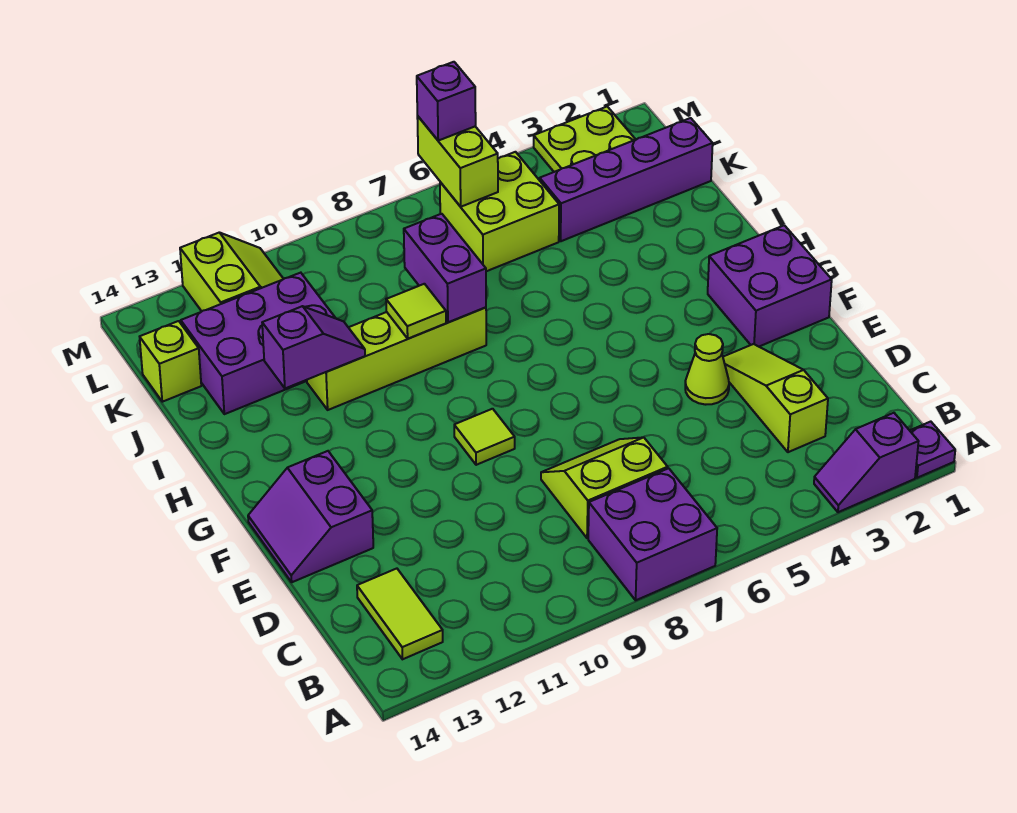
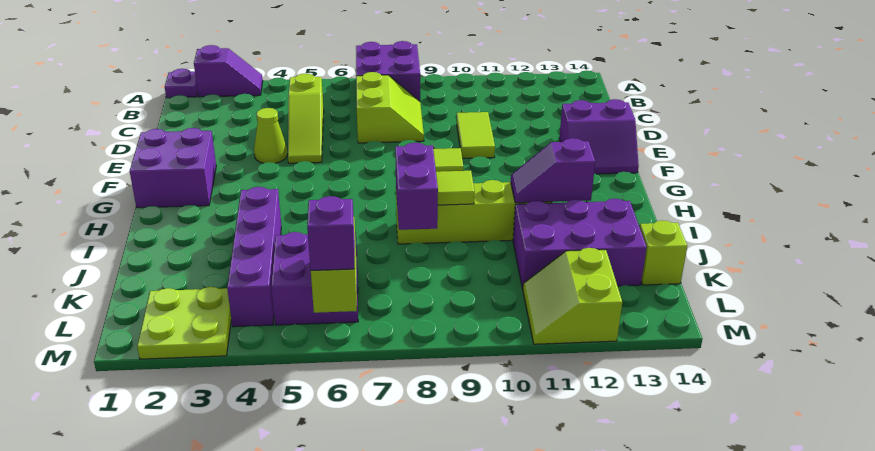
lime tile B13:C13 level 1 -> lime tile D10:E10 level 1
lime slope C3:E3 level 1 top C -> lime slope C5:E5 level 1 top C
lime slope C7:D8 level 1 top C -> lime slope C7:D8 level 1 top 7
purple slope E13:F14 level 1 top 13 -> purple slope E13:F14 level 1 top E
purple brick K1:K4 level 1 -> purple brick I4:L4 level 1
lime brick K5:L6 level 1 -> purple brick K5:L6 level 1

